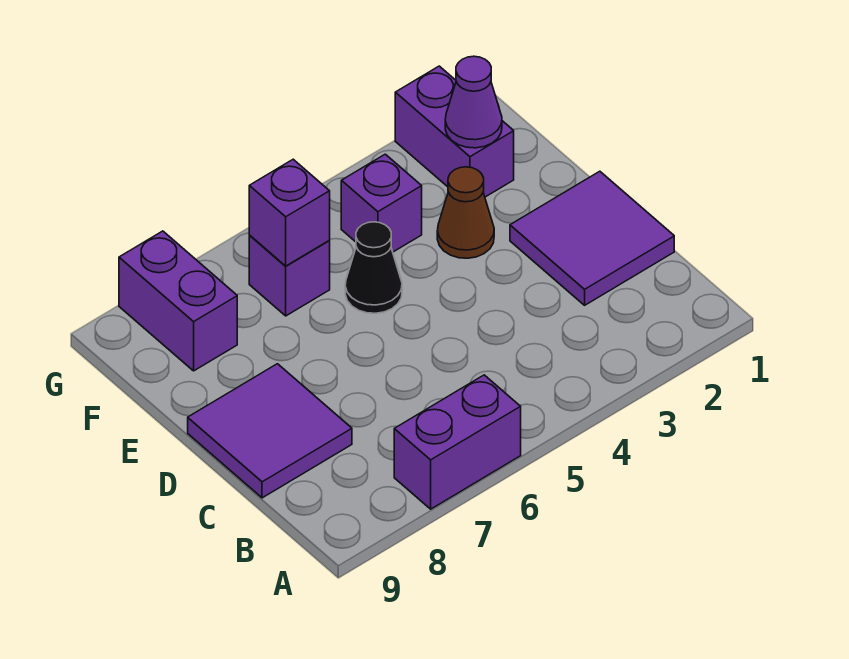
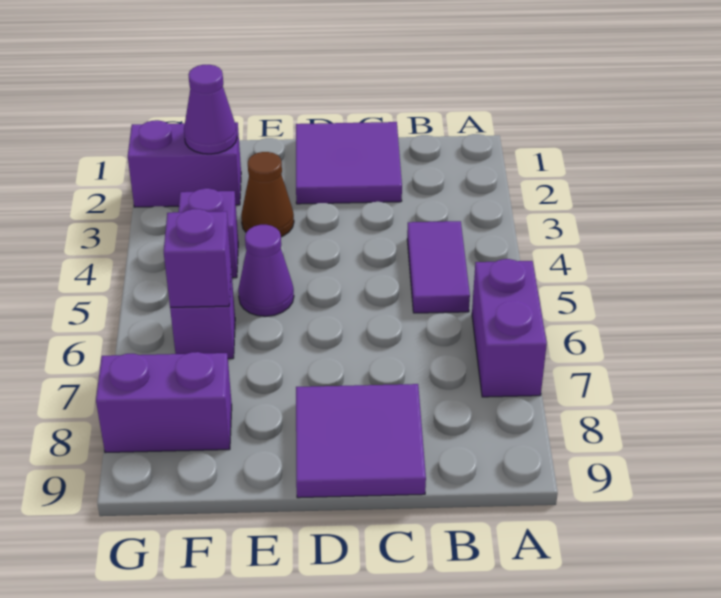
none -> purple tile B4:B5 level 1
black cone E5 level 1 -> purple cone E5 level 1

